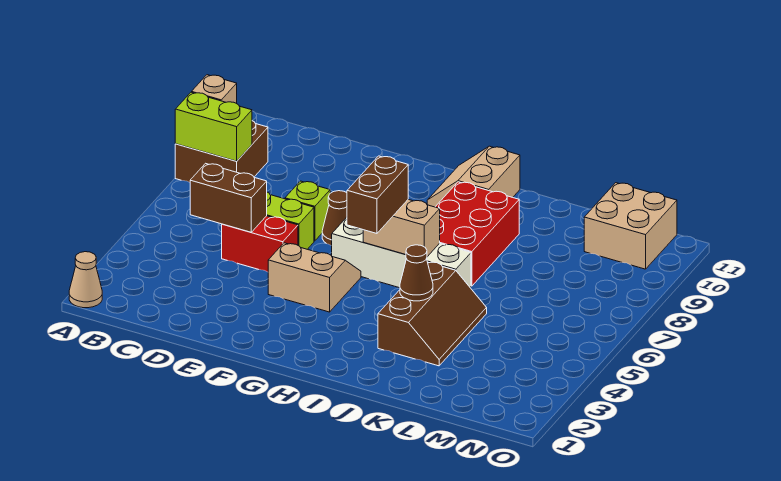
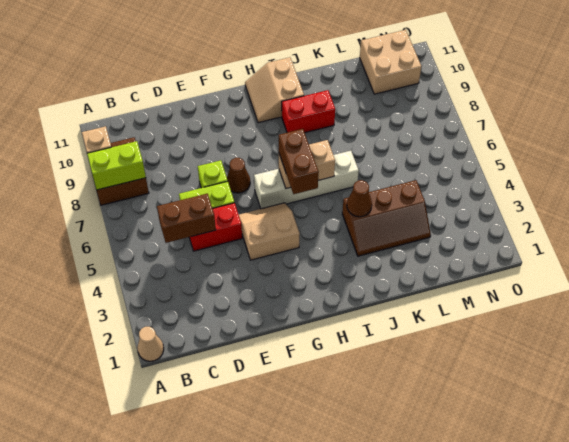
red brick I7:J9 level 1 -> red brick I9:J9 level 1
brown slope J3:K5 level 1 top J -> brown slope J3:L4 level 1 top 4

